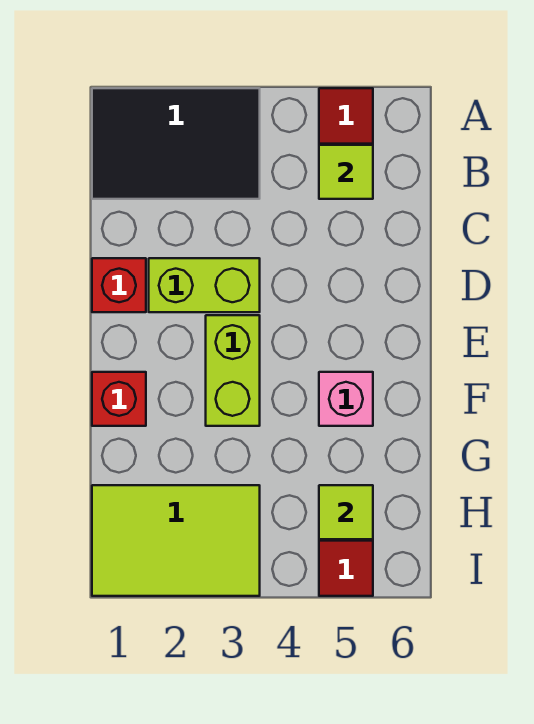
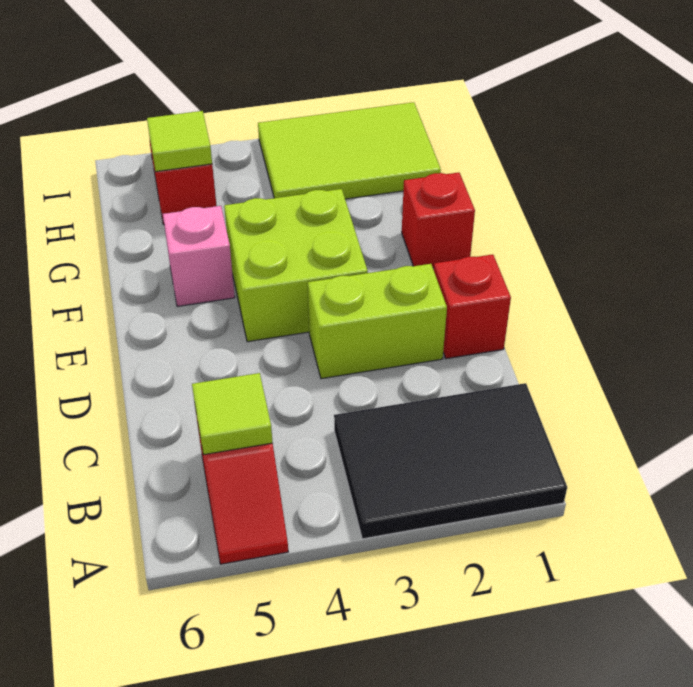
lime brick E3:F3 level 1 -> lime brick E3:F4 level 1

